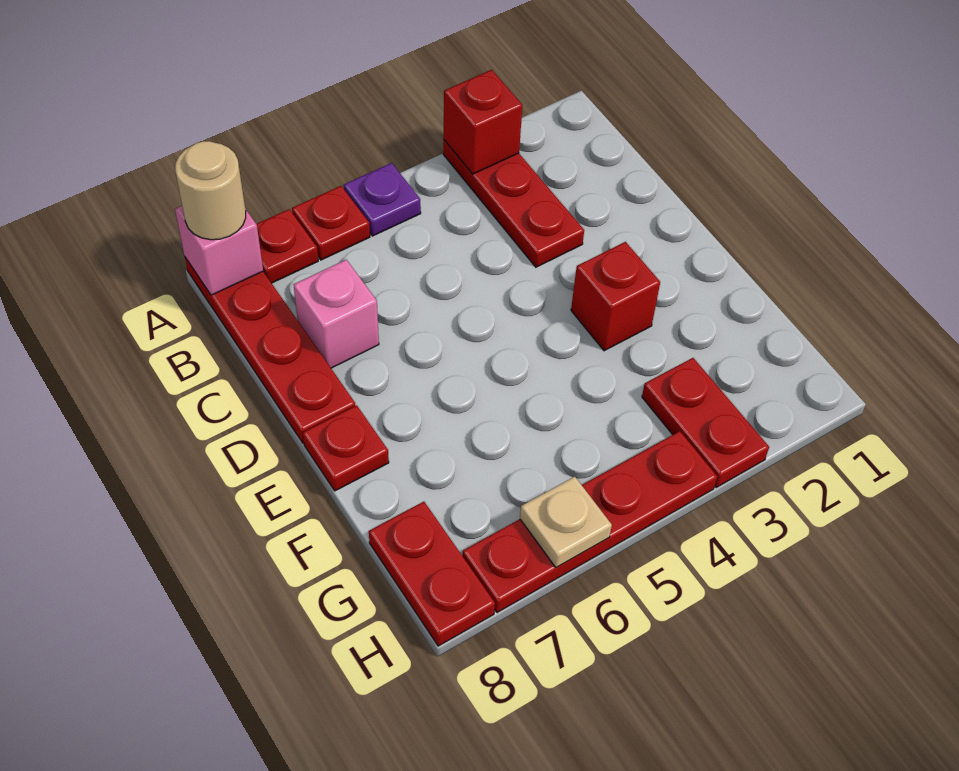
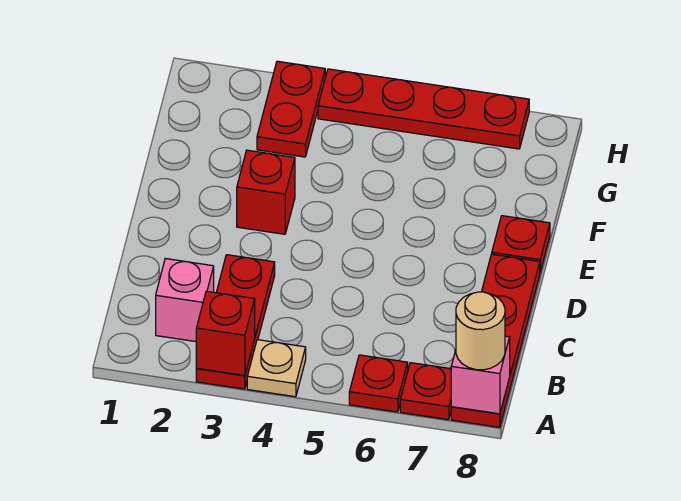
purple plate A5 level 1 -> none
pink brick C7 level 1 -> pink brick B2 level 1
red plate G8:H8 level 1 -> none
tan plate H6 level 2 -> tan plate A4 level 1

